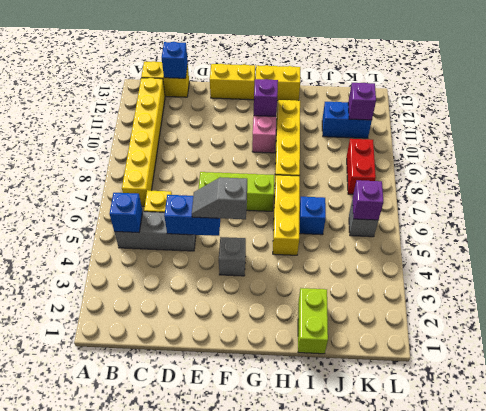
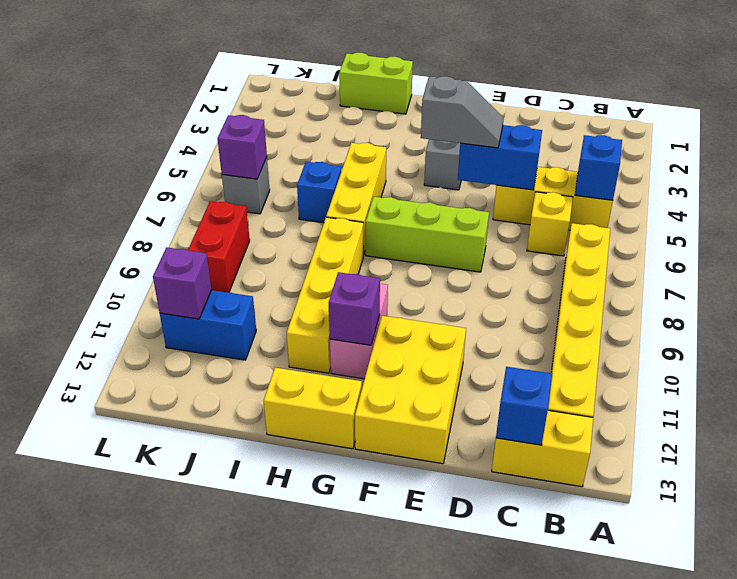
grey brick B5:D5 level 1 -> yellow brick B5:D5 level 1
yellow brick E13:F13 level 1 -> yellow brick E11:F13 level 1
lime brick I1:I2 level 1 -> lime brick H1:I1 level 1

